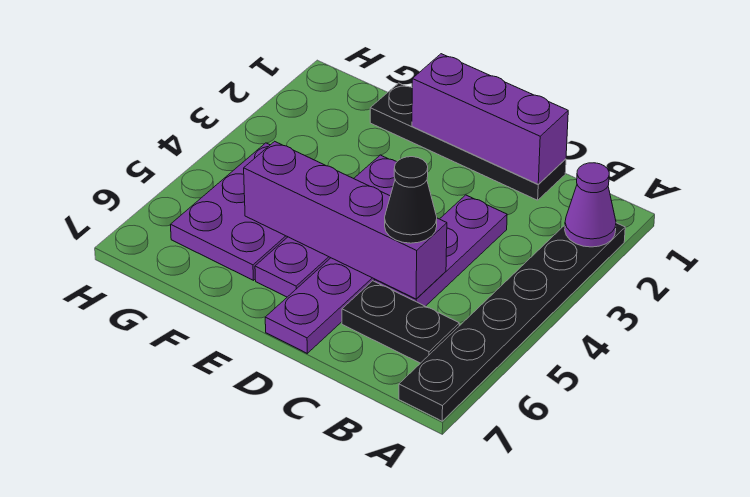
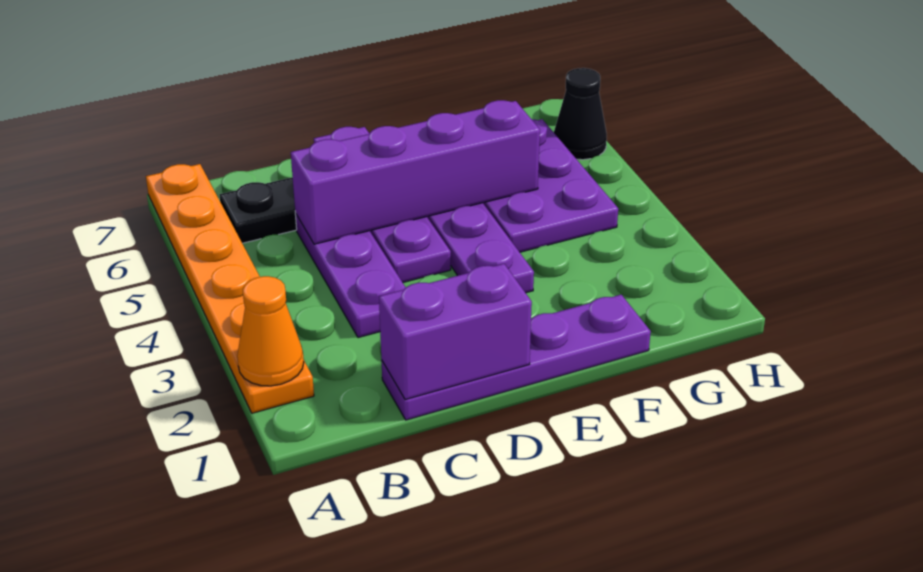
black plate A2:A7 level 1 -> orange plate A2:A7 level 1
purple cone A2 level 2 -> orange cone A2 level 2
black plate C1:F1 level 1 -> purple plate C1:F1 level 1
purple brick C1:E1 level 2 -> purple brick C1:D1 level 2
black cone C5 level 3 -> black cone H6 level 1

